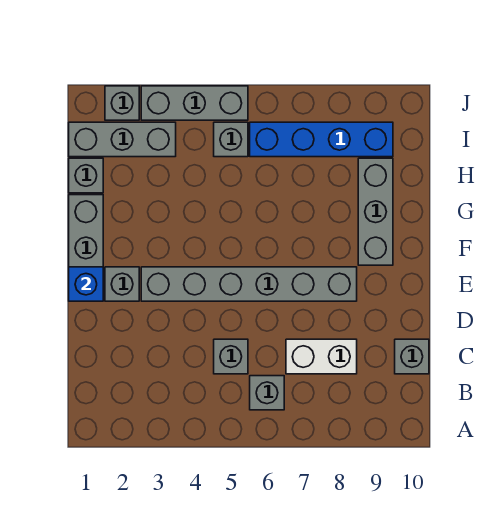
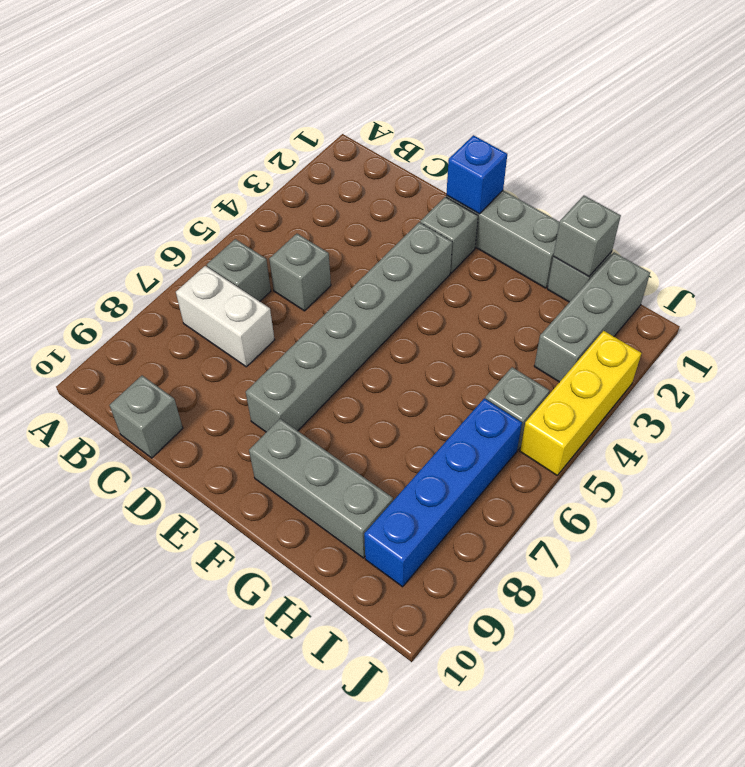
white brick C7:C8 level 1 -> white brick B7:C7 level 1
grey brick J2 level 1 -> grey brick H1 level 2
grey brick J3:J5 level 1 -> yellow brick J3:J5 level 1

